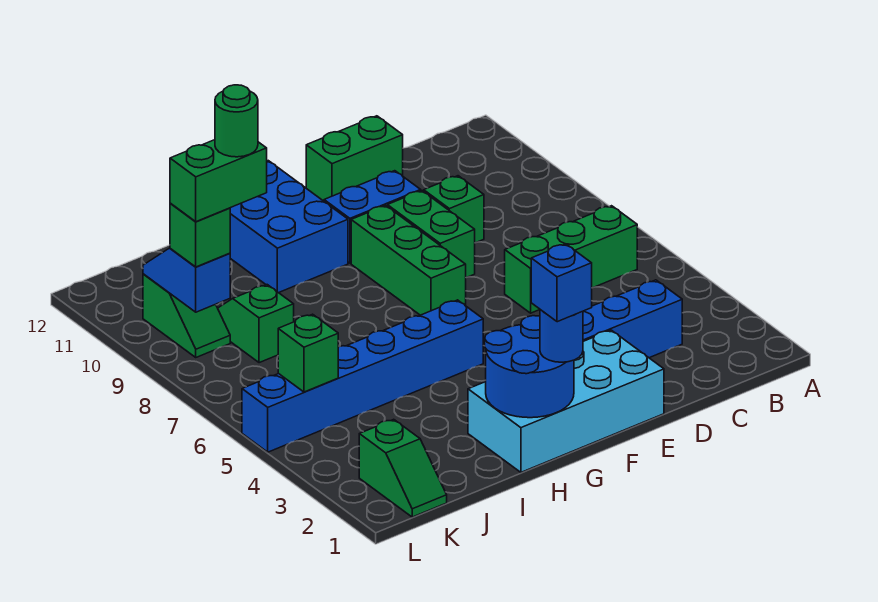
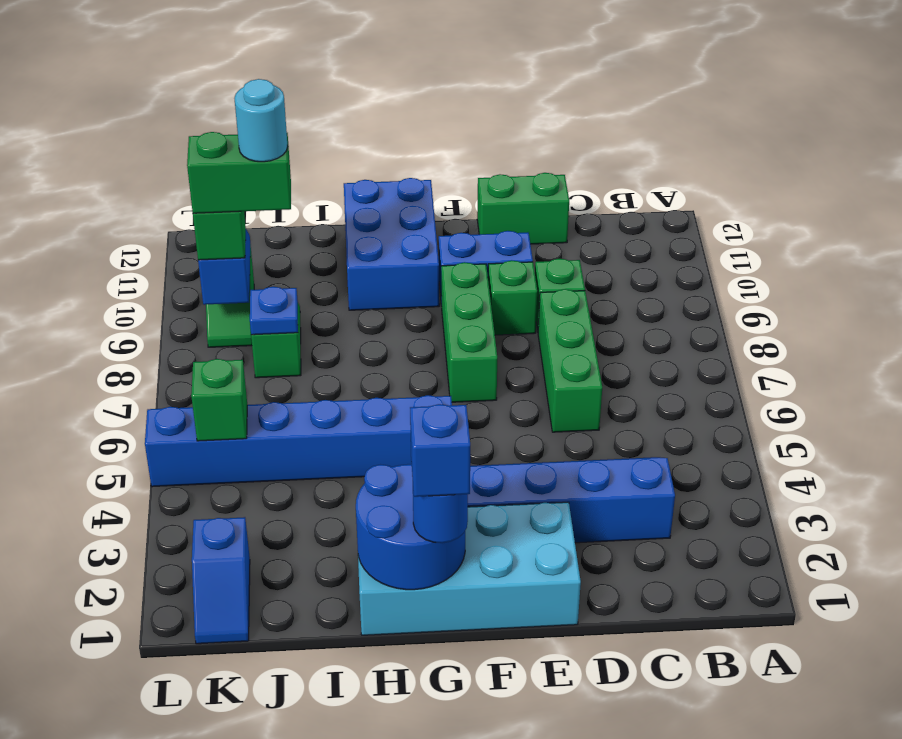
green brick B6:D6 level 1 -> green brick D6:D8 level 1
green brick E8:E9 level 1 -> green brick E9 level 1
none -> blue plate J8 level 2
green round brick J9 level 5 -> cyan round brick J9 level 5
green slope K1:K2 level 1 top 2 -> blue slope K1:K2 level 1 top 2

